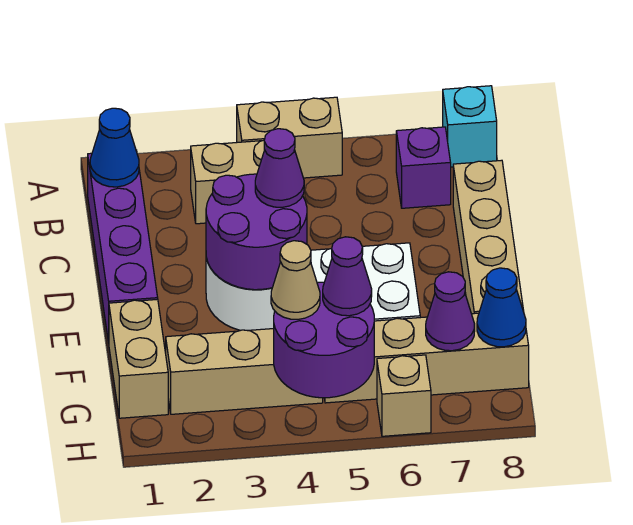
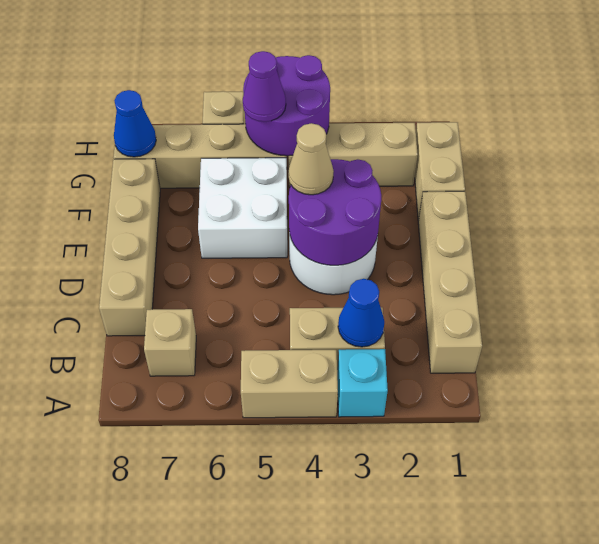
cyan brick A8 level 1 -> cyan brick A3 level 1
purple brick B1:E1 level 1 -> tan brick B1:E1 level 1
blue cone B1 level 2 -> blue cone B3 level 2
purple brick B7 level 1 -> tan brick B7 level 1
purple cone D4 level 3 -> none
tan cone G4 level 3 -> tan cone E4 level 3
purple cone G7 level 2 -> none

